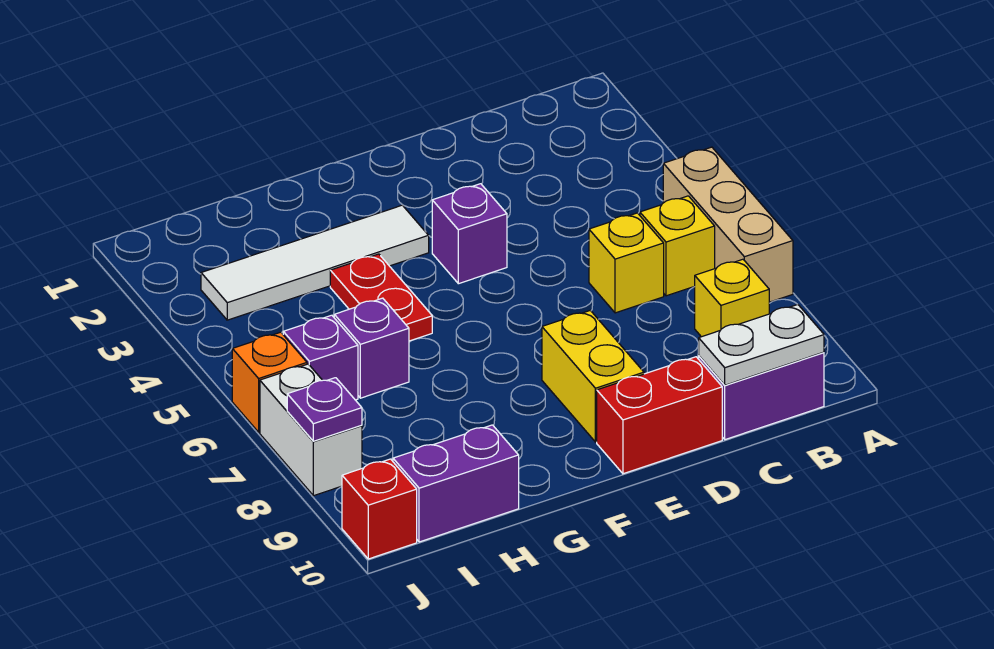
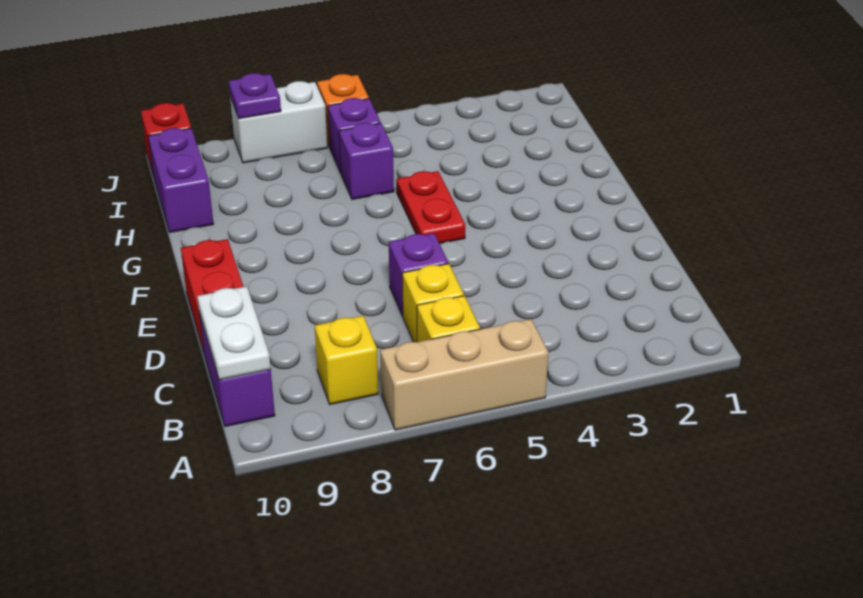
purple brick E4 level 1 -> purple brick D6 level 1
yellow brick E8:E9 level 1 -> none
white tile F3:I3 level 1 -> none
red plate G4:G5 level 1 -> red plate F5:G5 level 1

